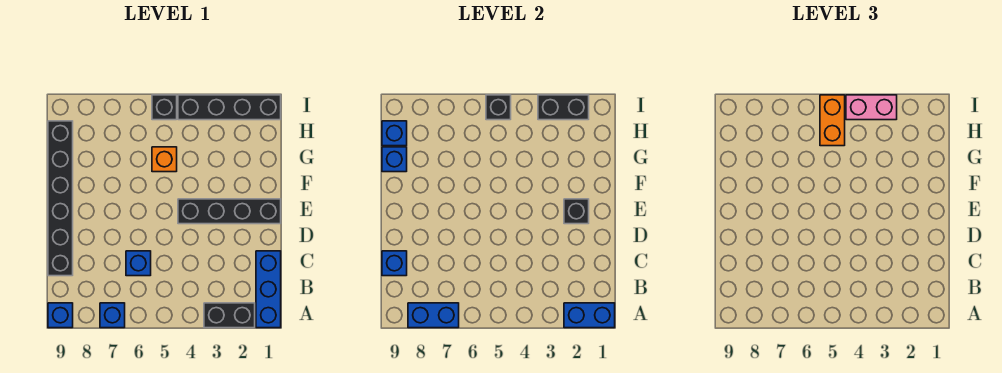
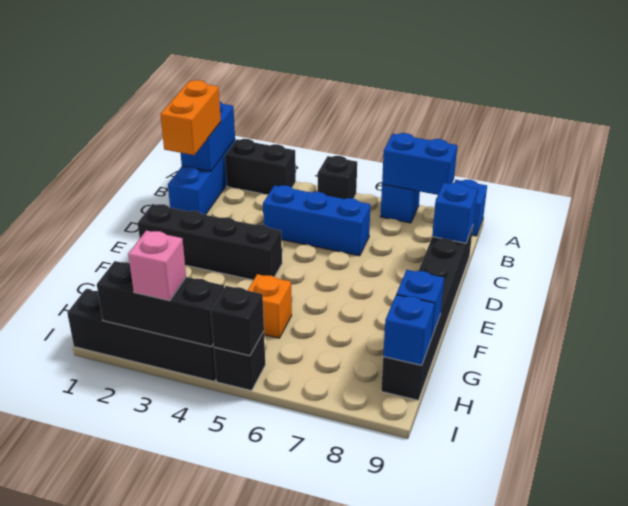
blue brick A1:A2 level 2 -> blue brick A1:B1 level 2
blue brick C6 level 1 -> blue brick C4:C6 level 1
black brick E2 level 2 -> black brick A5 level 1
orange brick H5:I5 level 3 -> orange brick B1:C1 level 3
black brick I2:I3 level 2 -> black brick I2:I4 level 2
pink brick I3:I4 level 3 -> pink brick I3 level 3

